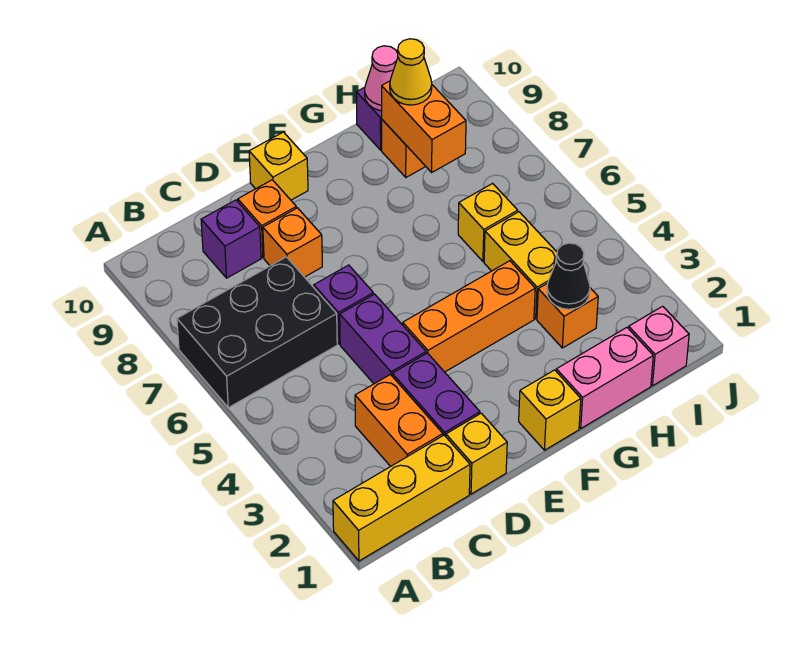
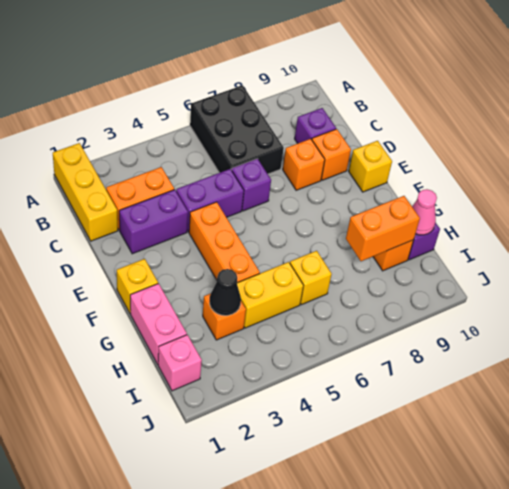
yellow brick D1 level 1 -> none
yellow cone H9 level 3 -> none

